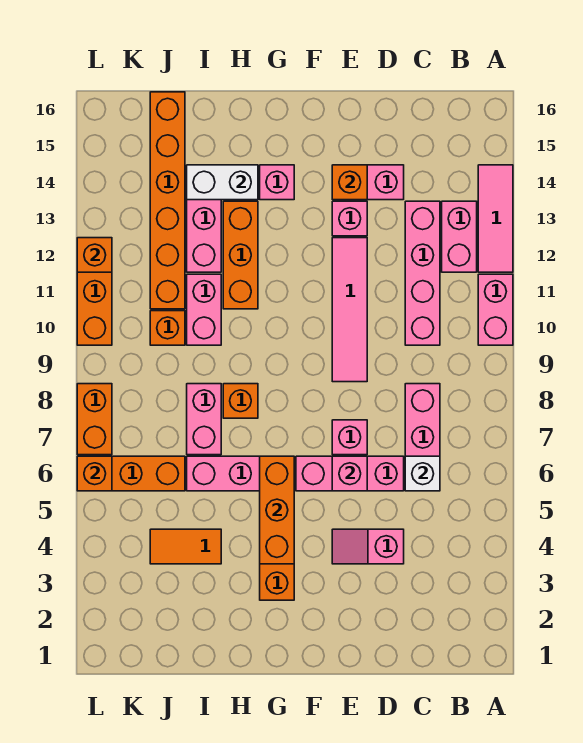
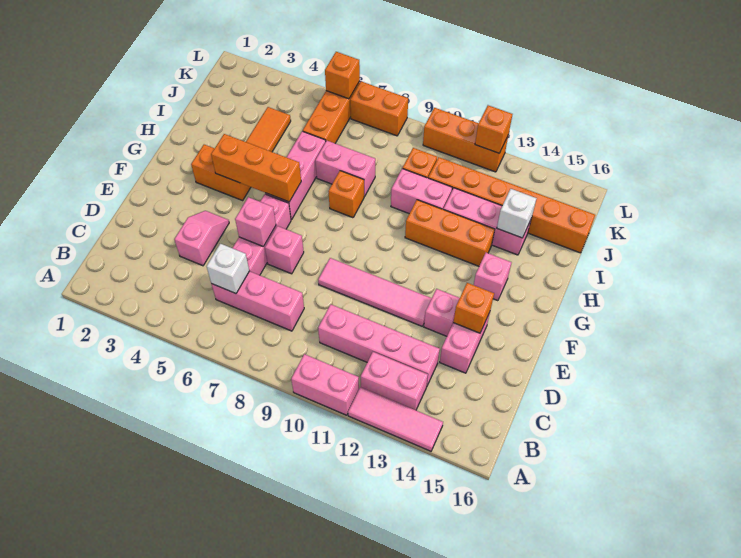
white brick H14:I14 level 2 -> white brick I14 level 2

